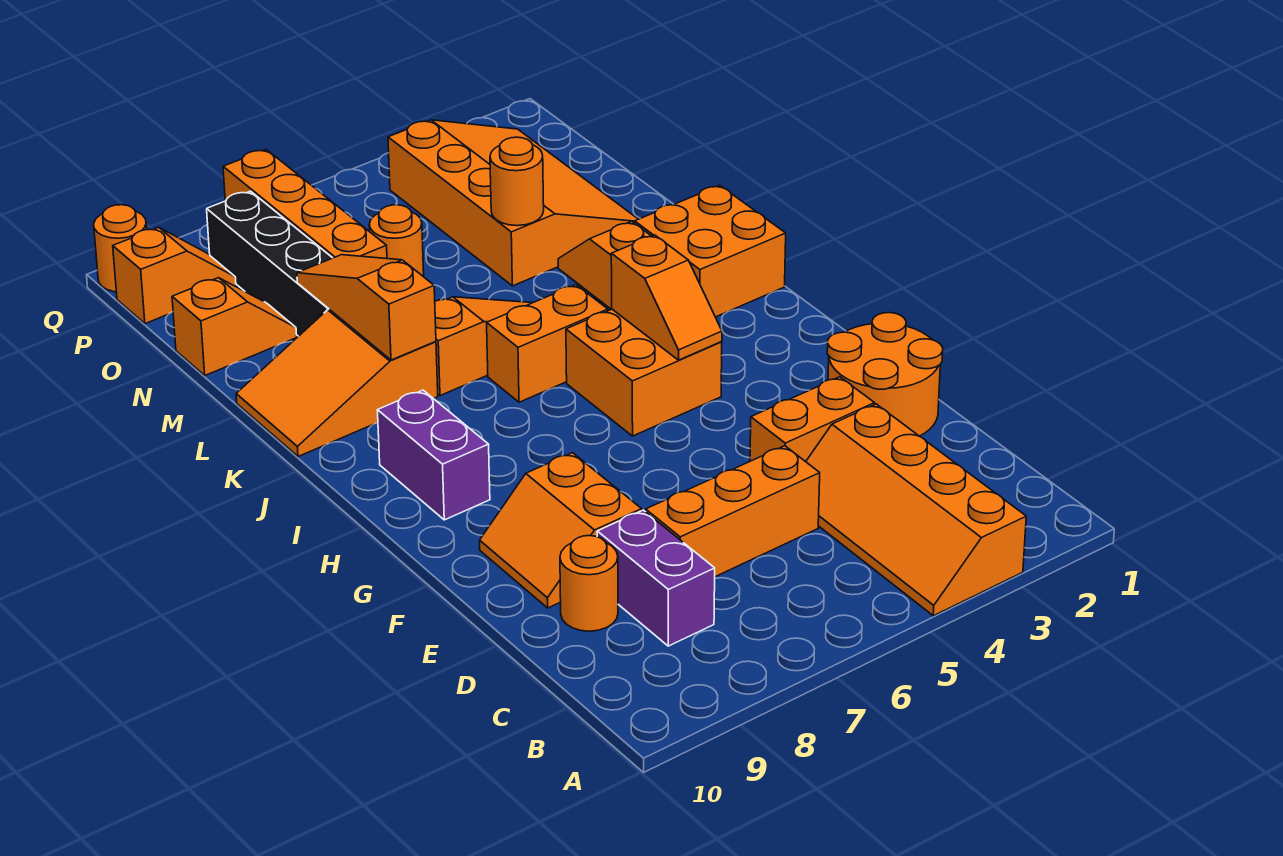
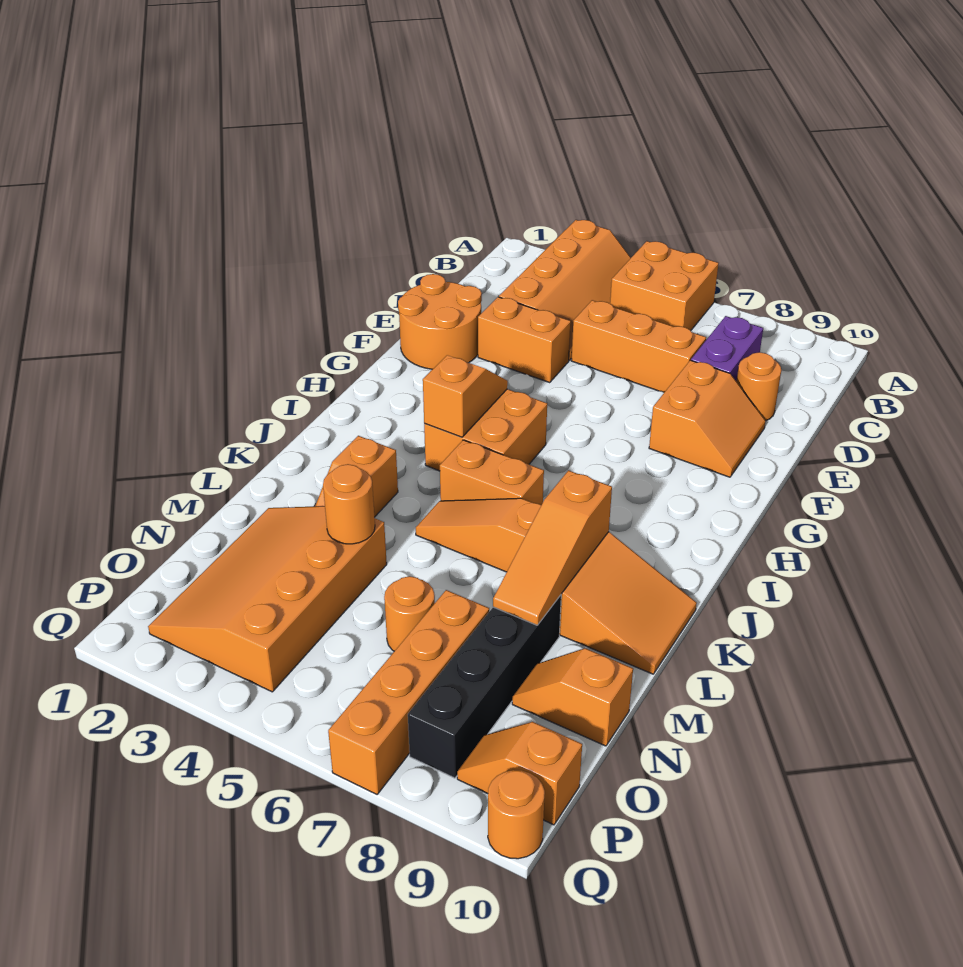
purple brick H9:I9 level 1 -> none
orange brick J1:K2 level 1 -> orange brick A5:B6 level 1

